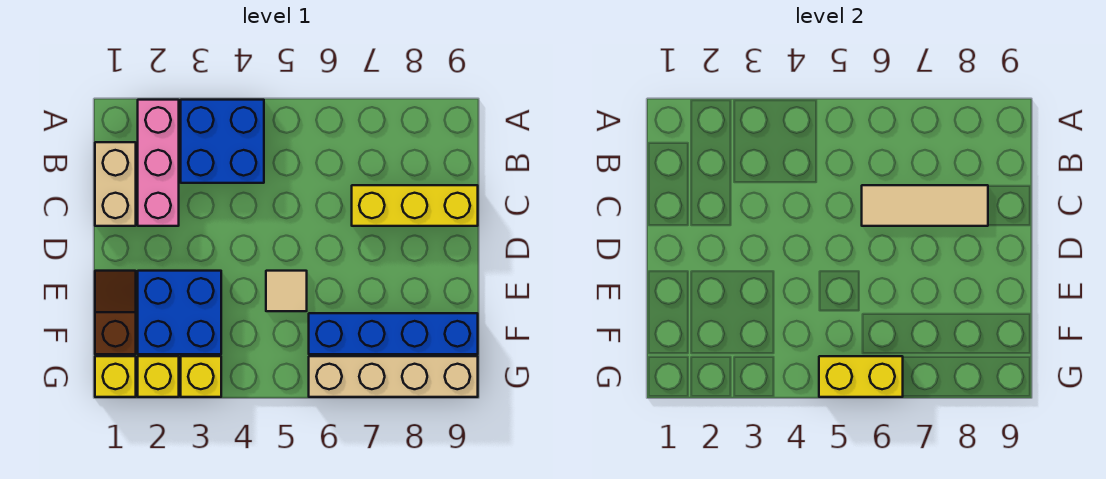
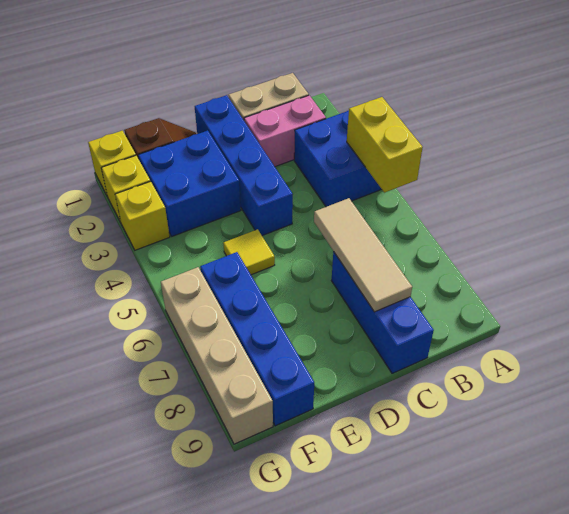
pink brick A2:C2 level 1 -> pink brick B2:C2 level 1
yellow brick C7:C9 level 1 -> blue brick C7:C9 level 1
none -> blue brick D1:D4 level 1
tan tile E5 level 1 -> yellow tile E5 level 1
yellow brick G5:G6 level 2 -> yellow brick A4:A5 level 2

